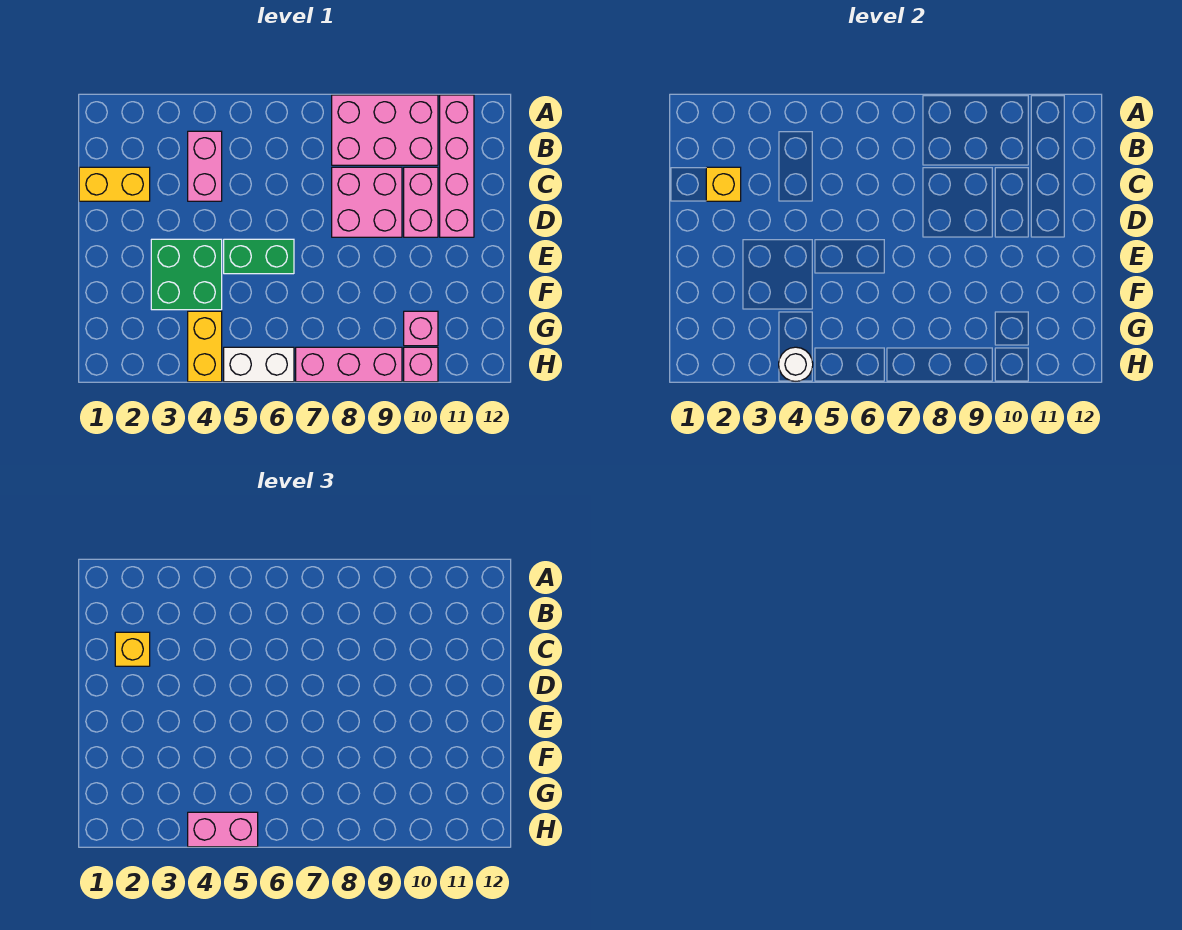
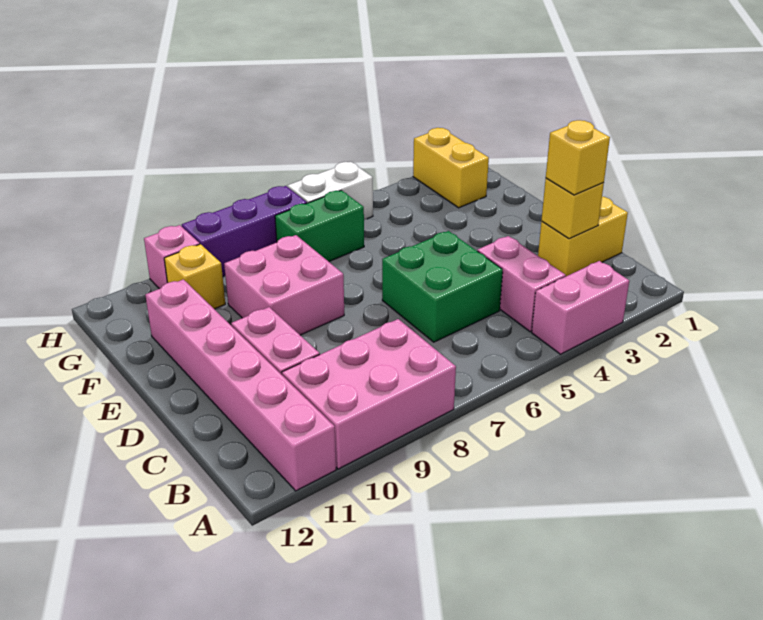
pink brick A11:D11 level 1 -> pink brick A11:F11 level 1
pink brick C8:D9 level 1 -> pink brick E8:F9 level 1
green brick E3:F4 level 1 -> green brick C5:D6 level 1
green brick E5:E6 level 1 -> green brick G6:G7 level 1
yellow brick G4:H4 level 1 -> yellow brick G2:H2 level 1
pink brick G10 level 1 -> yellow brick G10 level 1
white round brick H4 level 2 -> none
pink brick H4:H5 level 3 -> pink brick A3:A4 level 1
pink brick H7:H9 level 1 -> purple brick H7:H9 level 1

